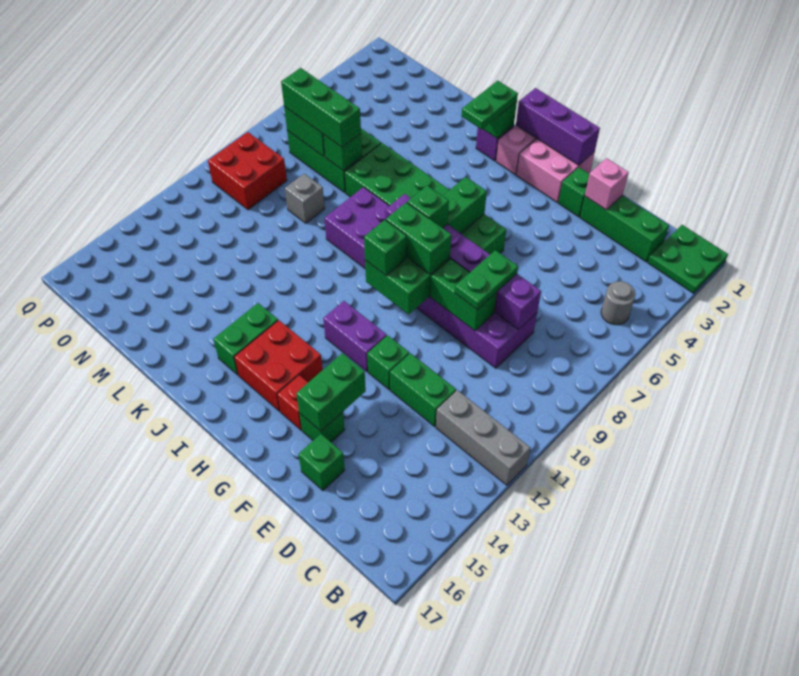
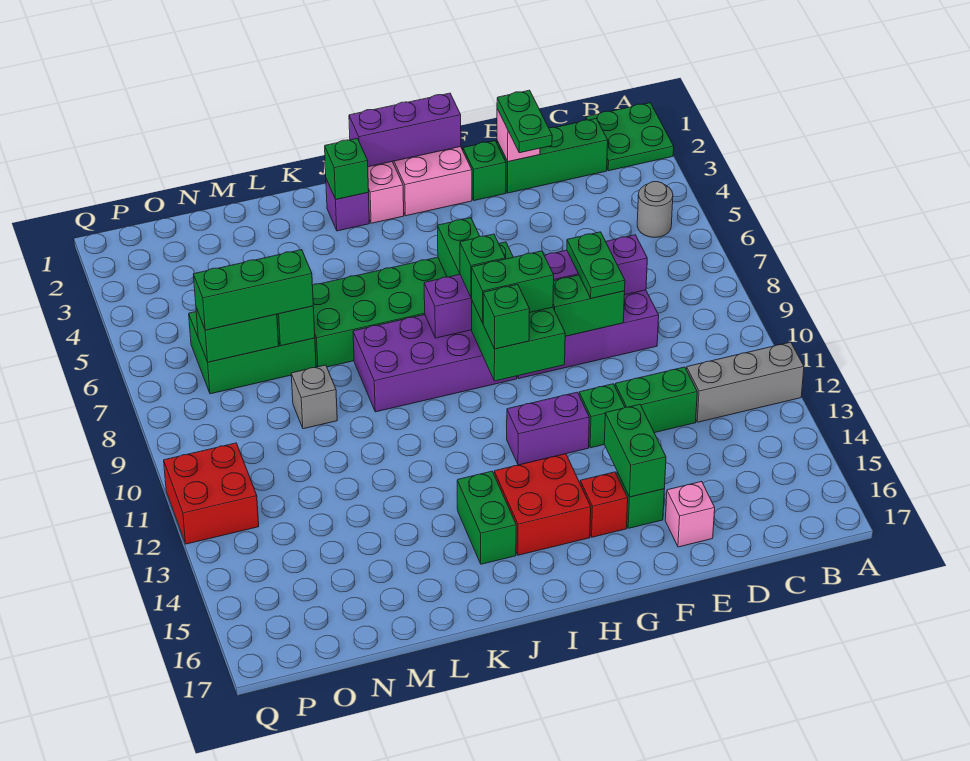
green brick E16 level 1 -> pink brick E16 level 1
green plate J2:J3 level 3 -> green plate E2:E3 level 3
red brick O9:P10 level 1 -> red brick P11:Q12 level 1

